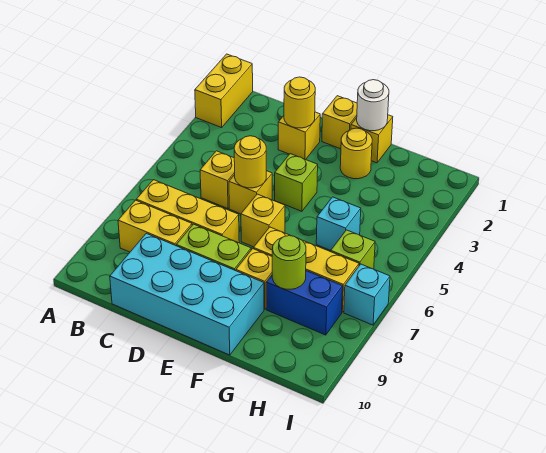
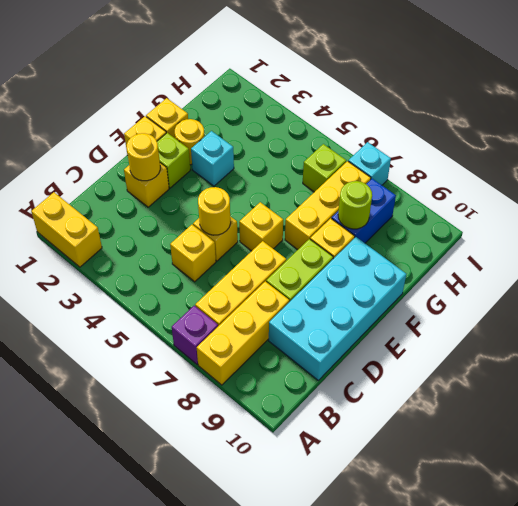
none -> purple brick A7 level 1
yellow brick B8:C8 level 1 -> yellow brick A8:C8 level 1
lime brick E4 level 1 -> lime brick E2 level 1
white round brick F1 level 2 -> none
cyan brick G5 level 1 -> cyan brick F3 level 1

